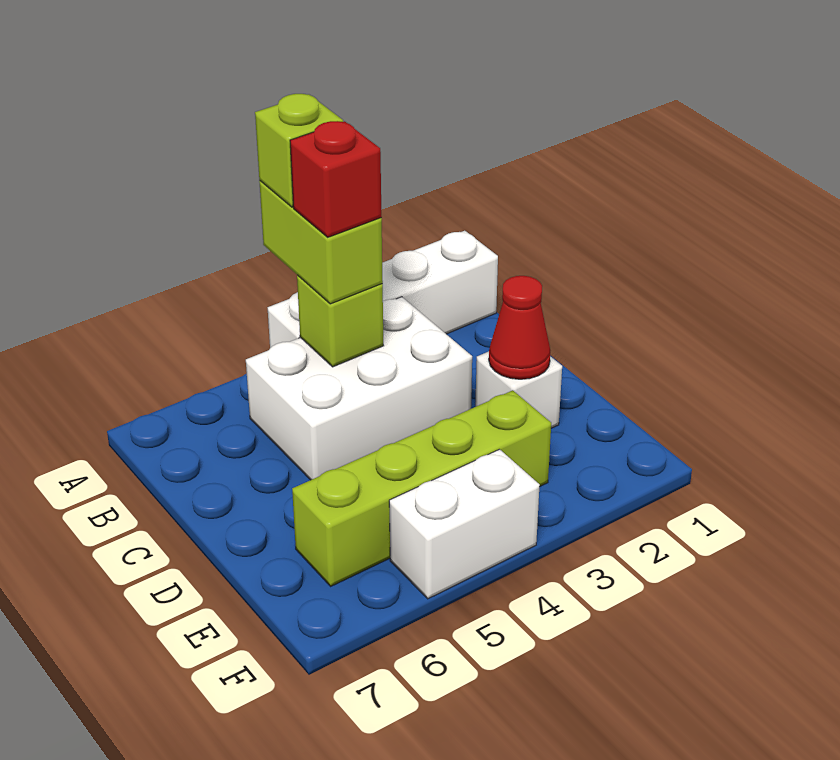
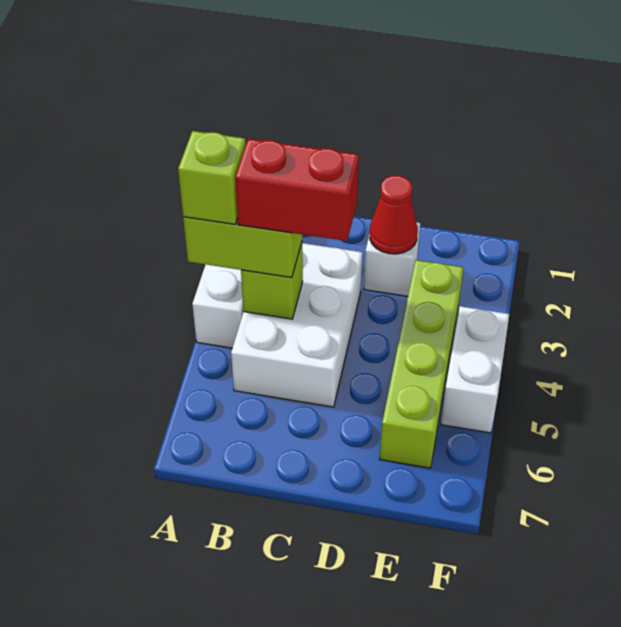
red brick B4 level 4 -> red brick B4:C4 level 4

